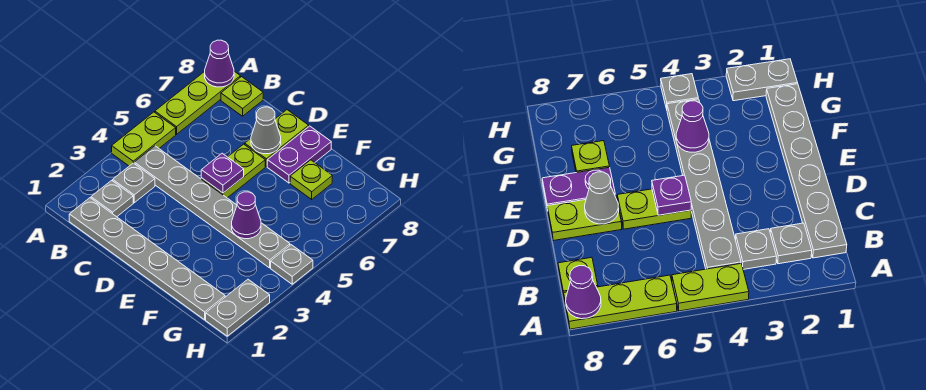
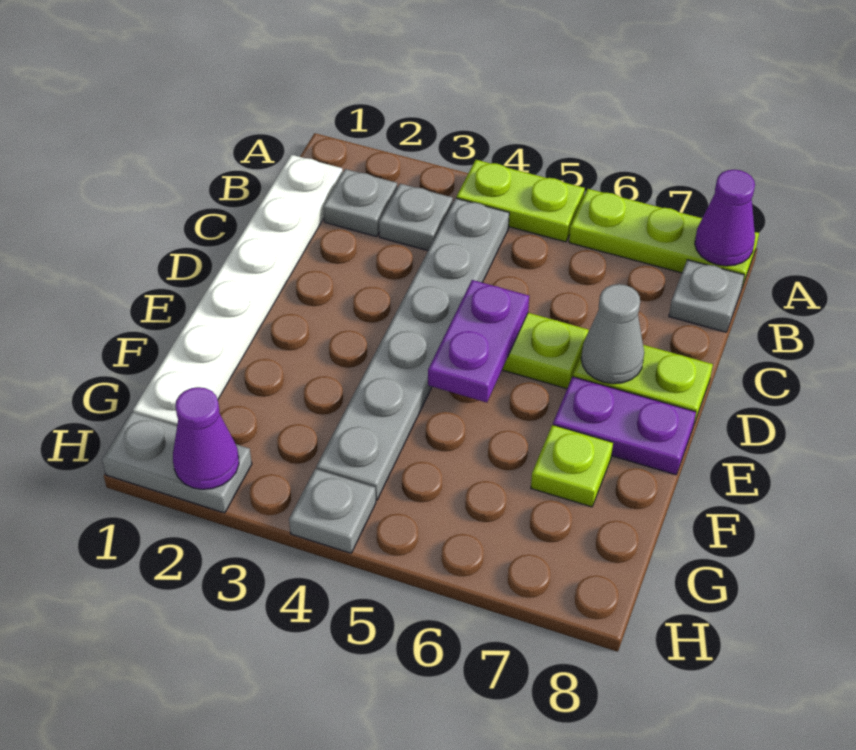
grey plate B1:G1 level 1 -> white plate B1:G1 level 1
lime plate B8 level 1 -> grey plate B8 level 1
purple plate D5 level 2 -> purple plate D5:E5 level 2
purple cone F4 level 2 -> purple cone H2 level 2

